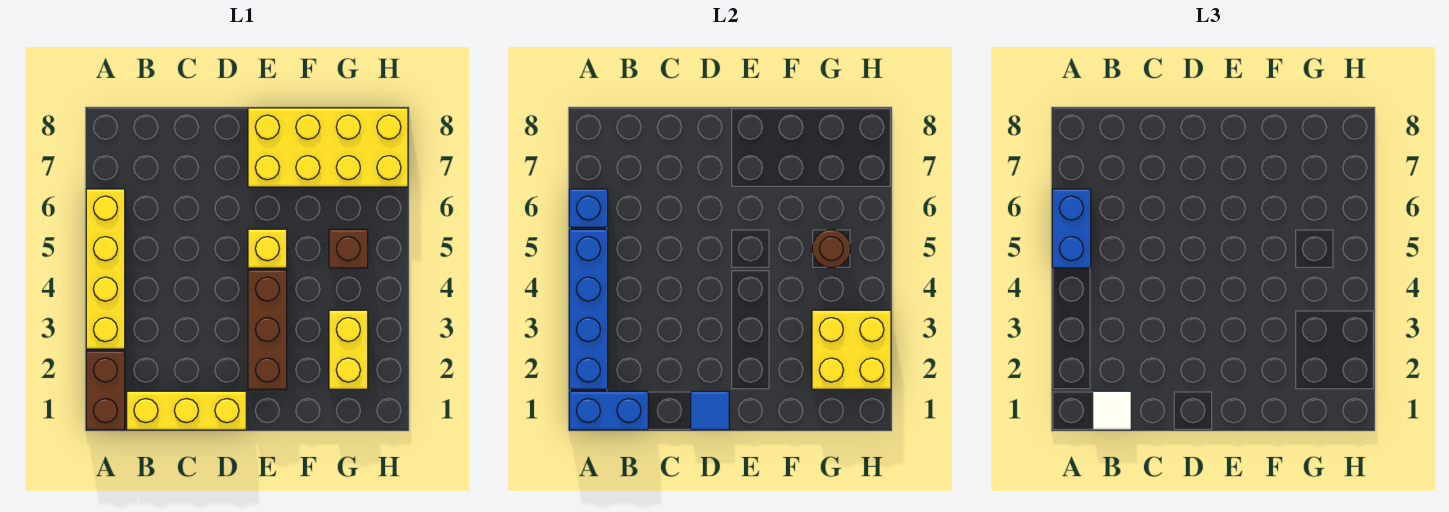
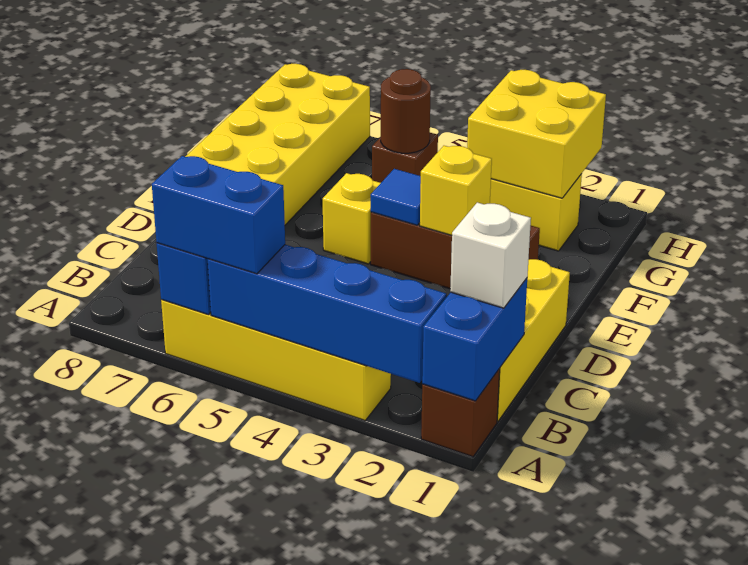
brown brick A1:A2 level 1 -> brown brick A1 level 1
white tile B1 level 3 -> white brick B1 level 3
blue tile D1 level 2 -> blue tile E4 level 2
none -> yellow brick E3 level 2

